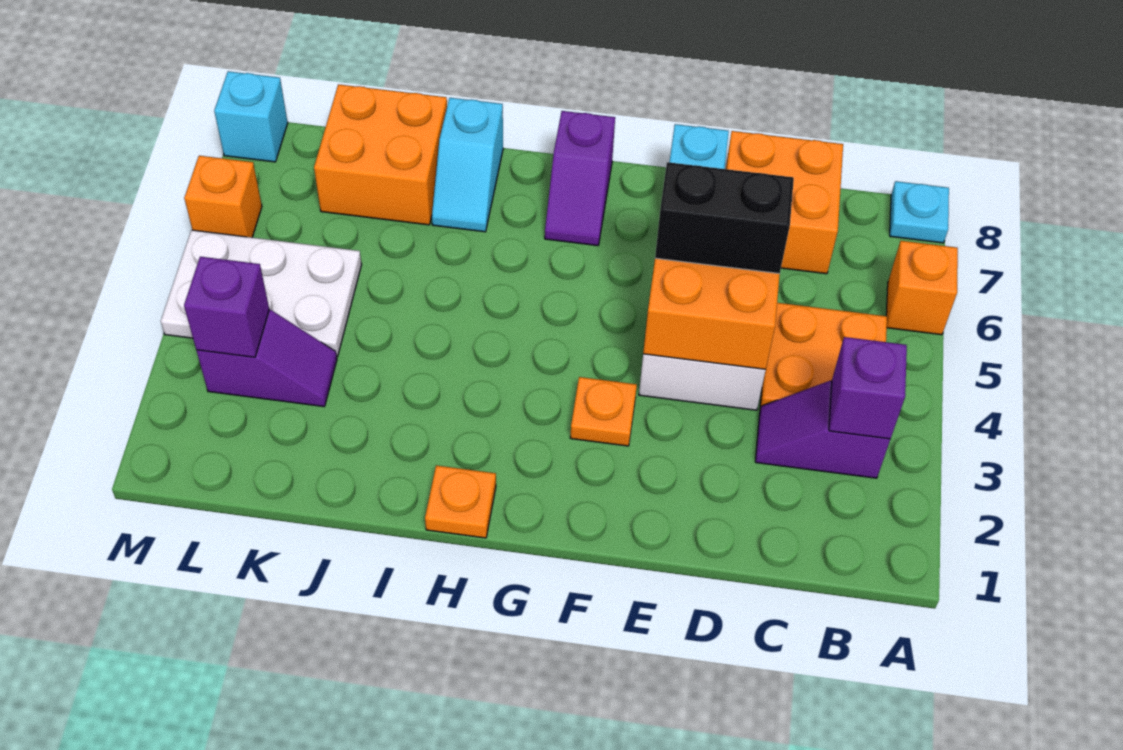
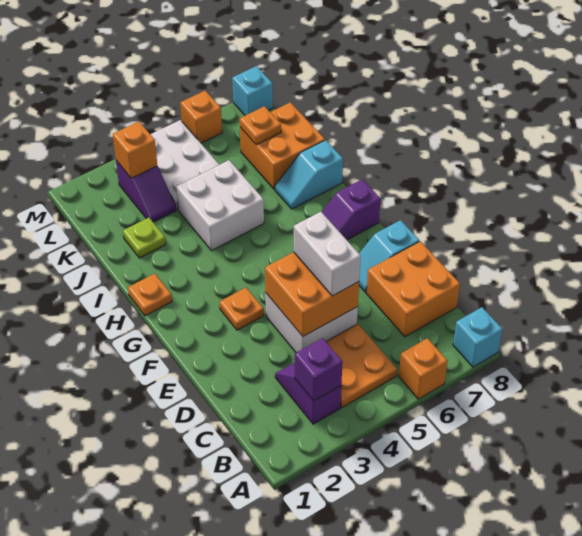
cyan plate A8 level 1 -> cyan brick A8 level 1
black brick D5:E5 level 3 -> white brick D5:E5 level 3
none -> white brick I4:J5 level 1
none -> lime plate J2 level 1
none -> orange plate K7 level 2
purple brick L3 level 2 -> orange brick L3 level 2

